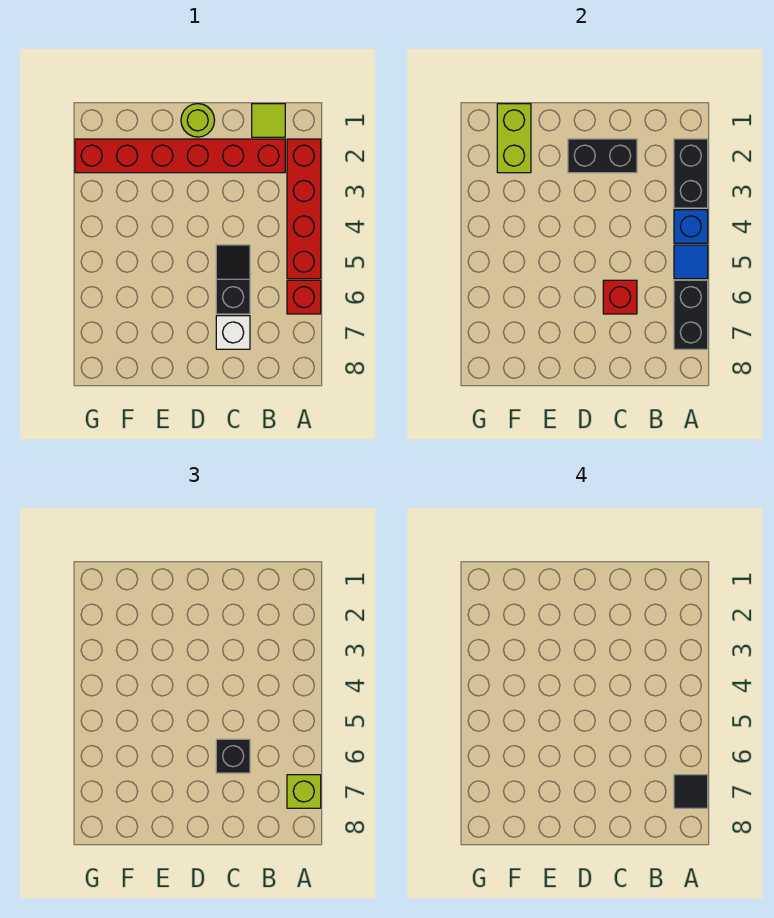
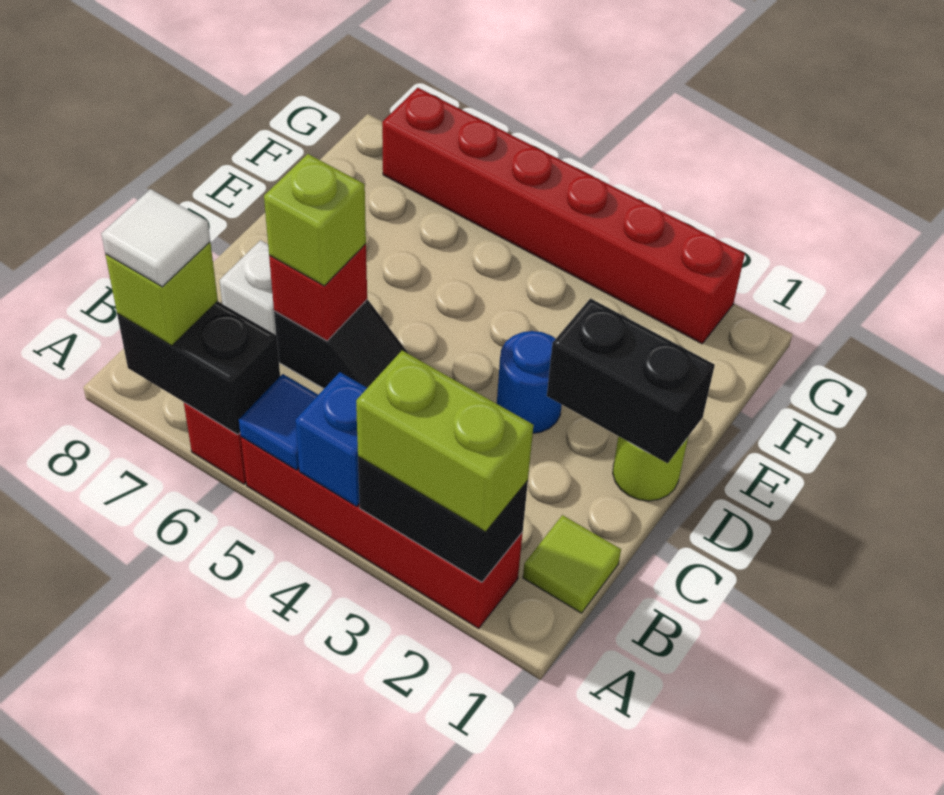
black tile A7 level 4 -> white tile A7 level 4
red brick B2:G2 level 1 -> red brick G2:G7 level 1
black brick C2:D2 level 2 -> black brick D1:D2 level 2
black brick C6 level 3 -> lime brick C6 level 3
none -> blue round brick D3 level 1
lime brick F1:F2 level 2 -> lime brick A2:A3 level 3

